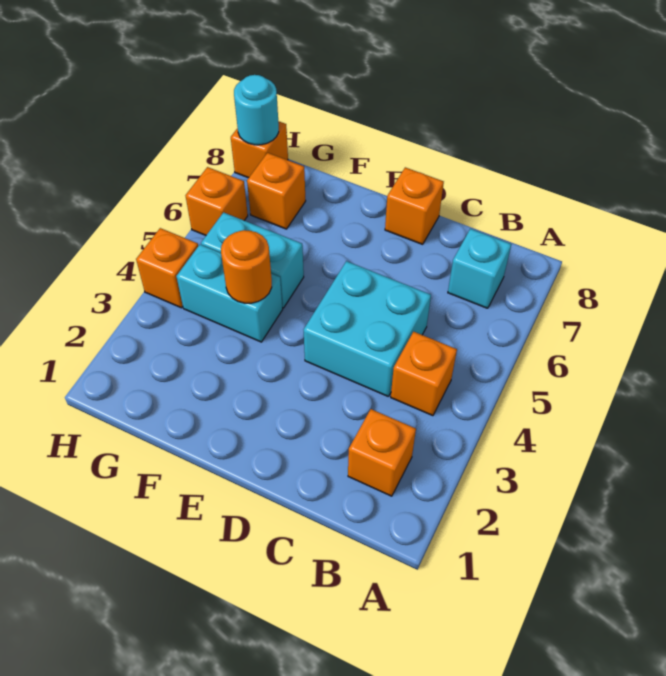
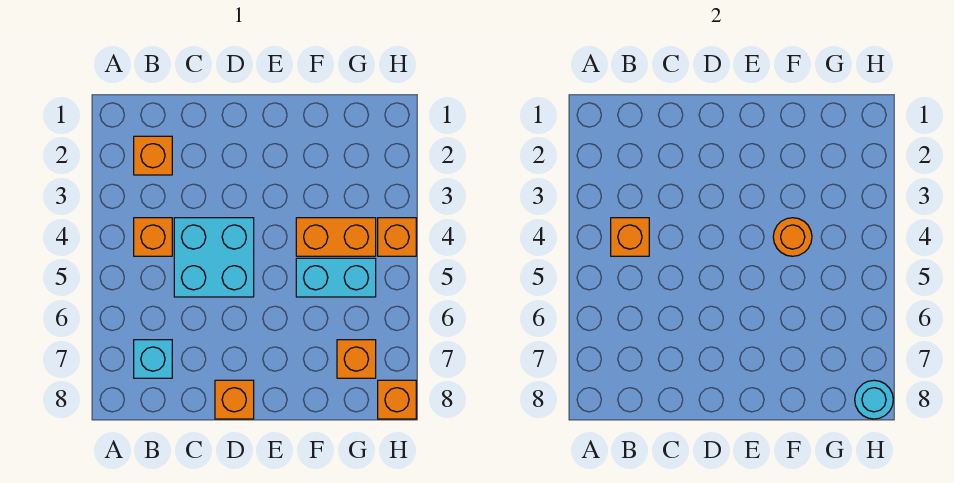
cyan brick F4:G4 level 1 -> orange brick F4:G4 level 1
orange brick H6 level 1 -> orange brick B4 level 2

